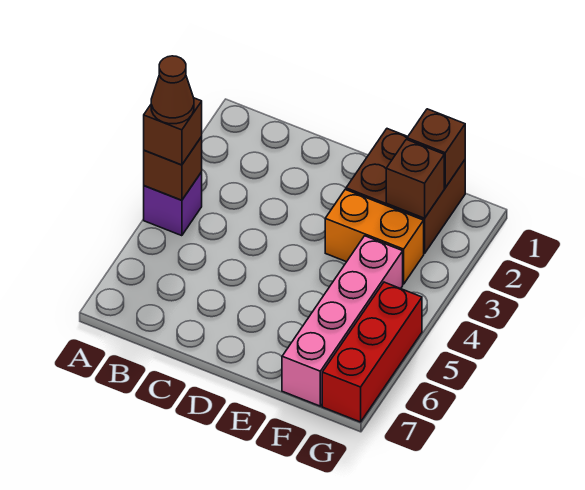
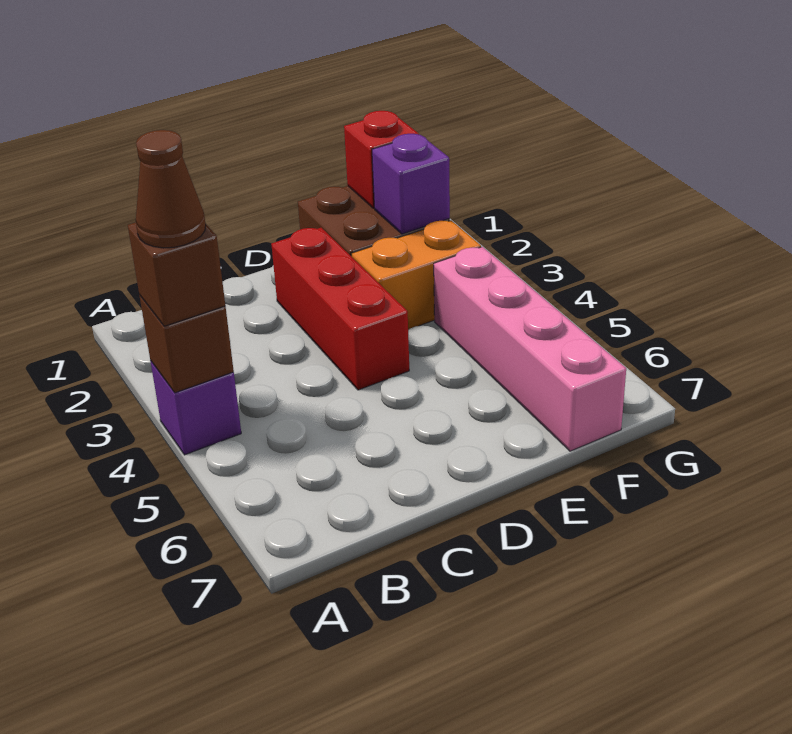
brown brick F1 level 2 -> red brick F1 level 2
brown brick F2 level 2 -> purple brick F2 level 2
red brick G5:G7 level 1 -> red brick D2:D4 level 1

